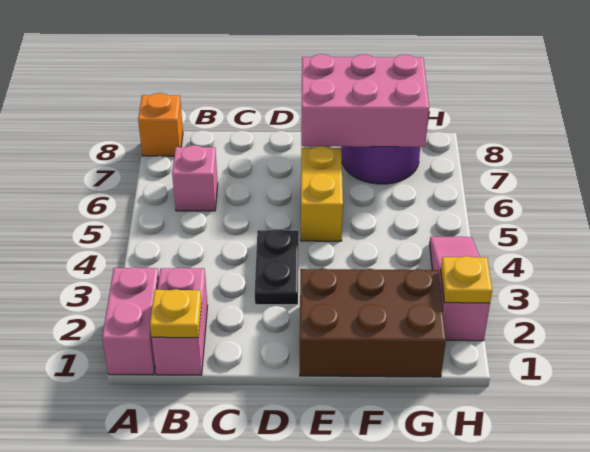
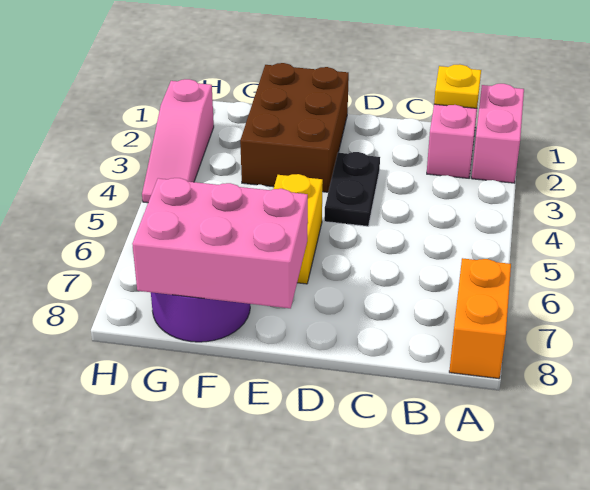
orange brick A8 level 1 -> orange brick A7:A8 level 1
pink brick B6 level 1 -> none
brown brick E1:G2 level 1 -> brown brick E1:F3 level 1
yellow plate H2 level 2 -> none

